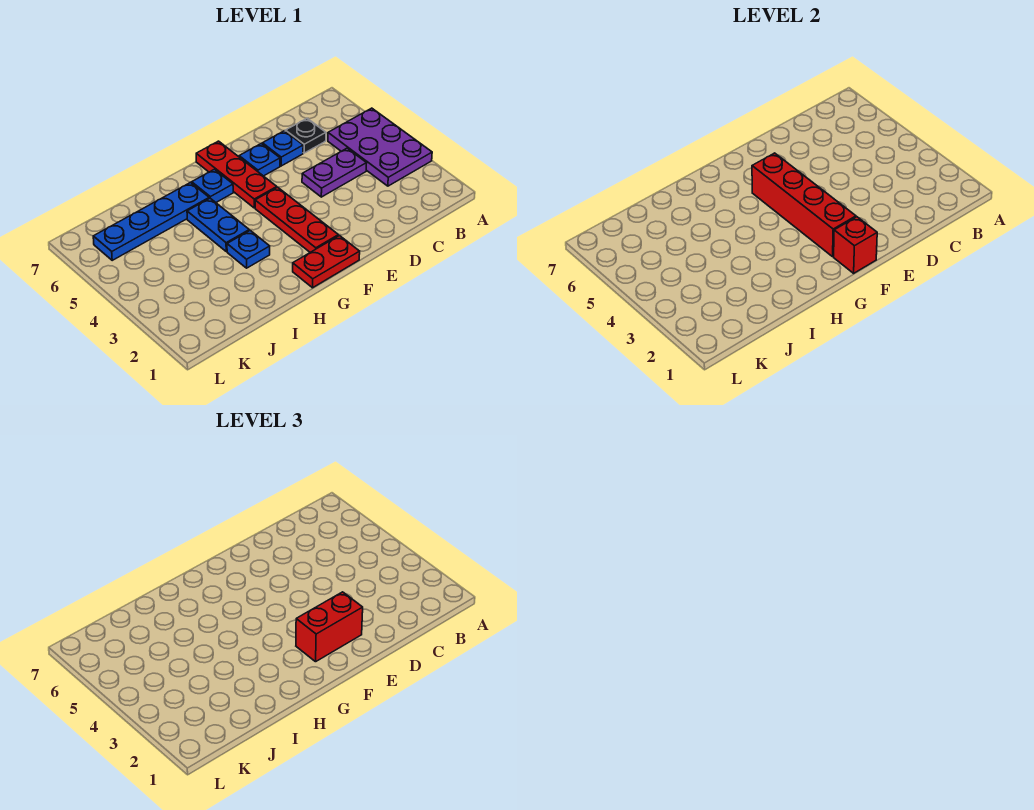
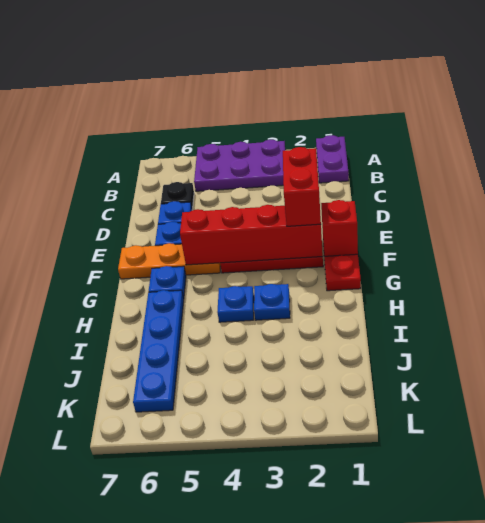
purple plate C4:D4 level 1 -> purple plate A1:B1 level 1
red plate F5:F7 level 1 -> orange plate F5:F7 level 1
blue plate H4:H5 level 1 -> blue plate H4 level 1

